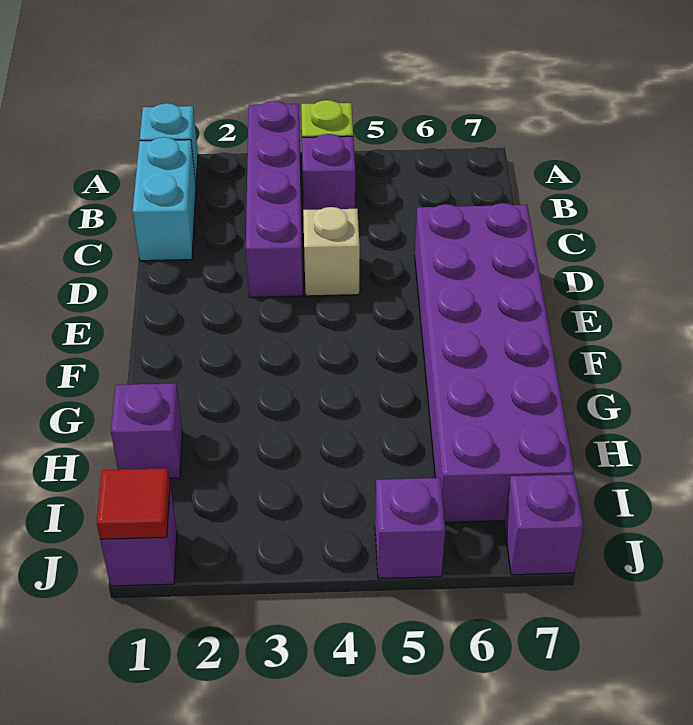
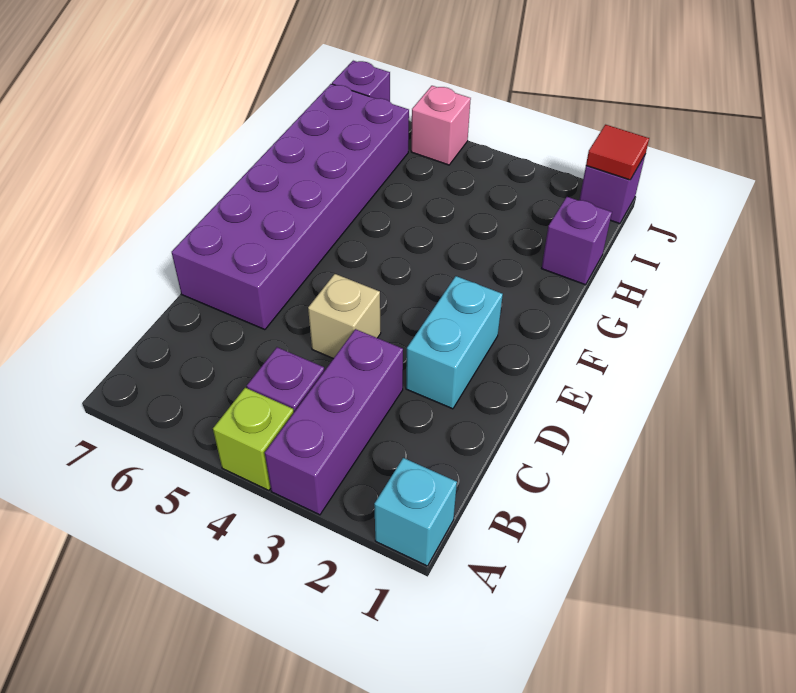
purple brick A3:D3 level 1 -> purple brick A3:C3 level 1
cyan brick B1:C1 level 1 -> cyan brick D2:E2 level 1
purple brick J5 level 1 -> pink brick J5 level 1

